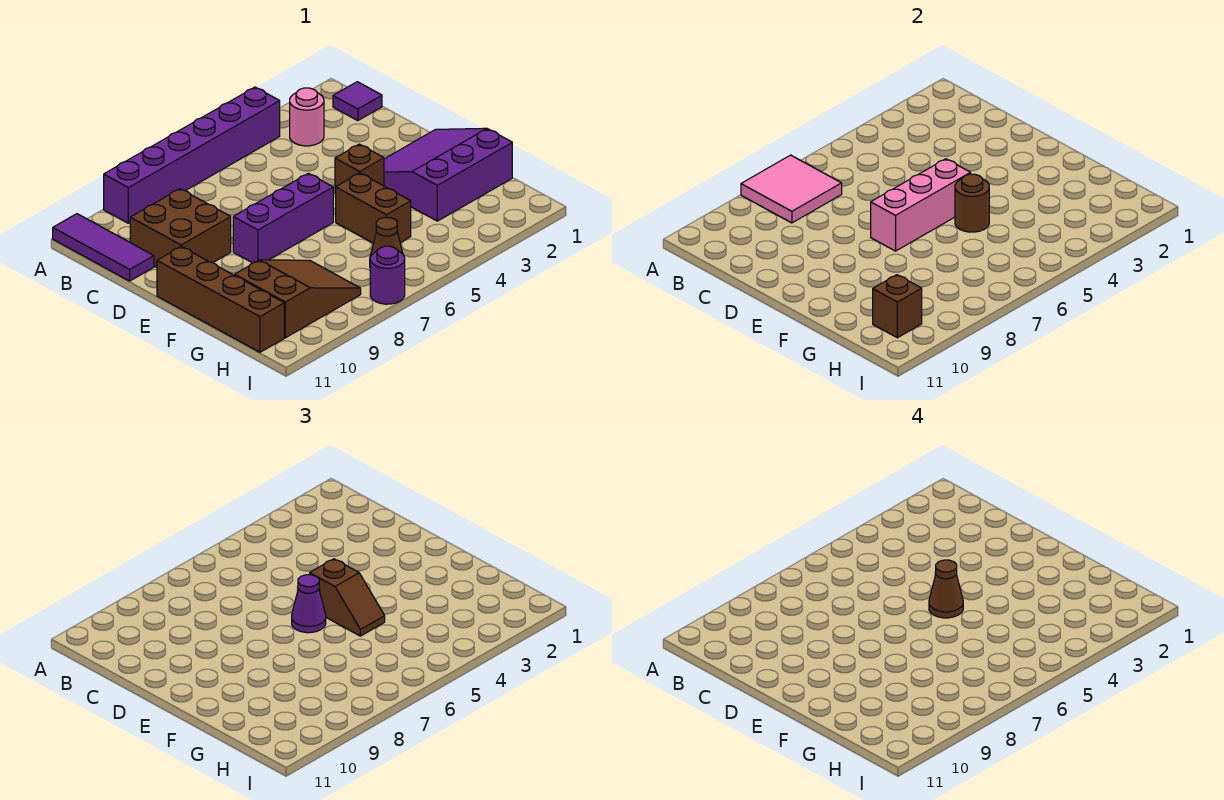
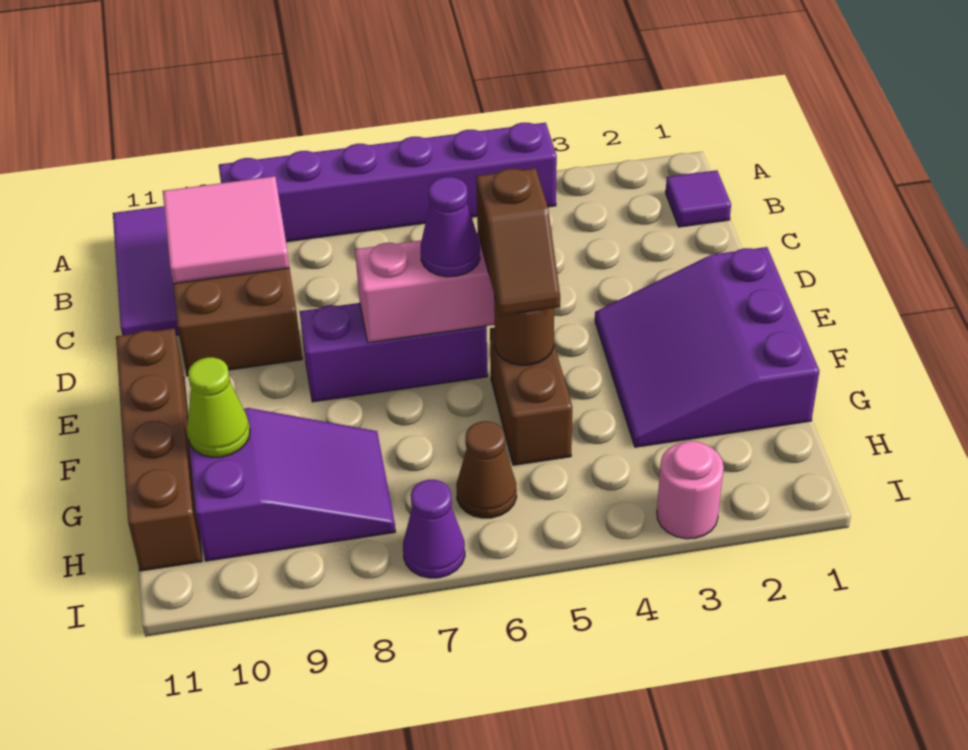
pink tile A7:B8 level 2 -> pink tile B9:C10 level 2
pink round brick B3 level 1 -> pink round brick I3 level 1
purple slope E1:G3 level 1 top G -> purple slope E1:G3 level 1 top 1
brown brick E4 level 1 -> none
brown cone E5 level 4 -> none
brown slope G8:H10 level 1 top 10 -> purple slope G8:H10 level 1 top 10
none -> lime cone G10 level 2
brown brick H10 level 2 -> none
purple round brick I7 level 1 -> purple cone I7 level 1

